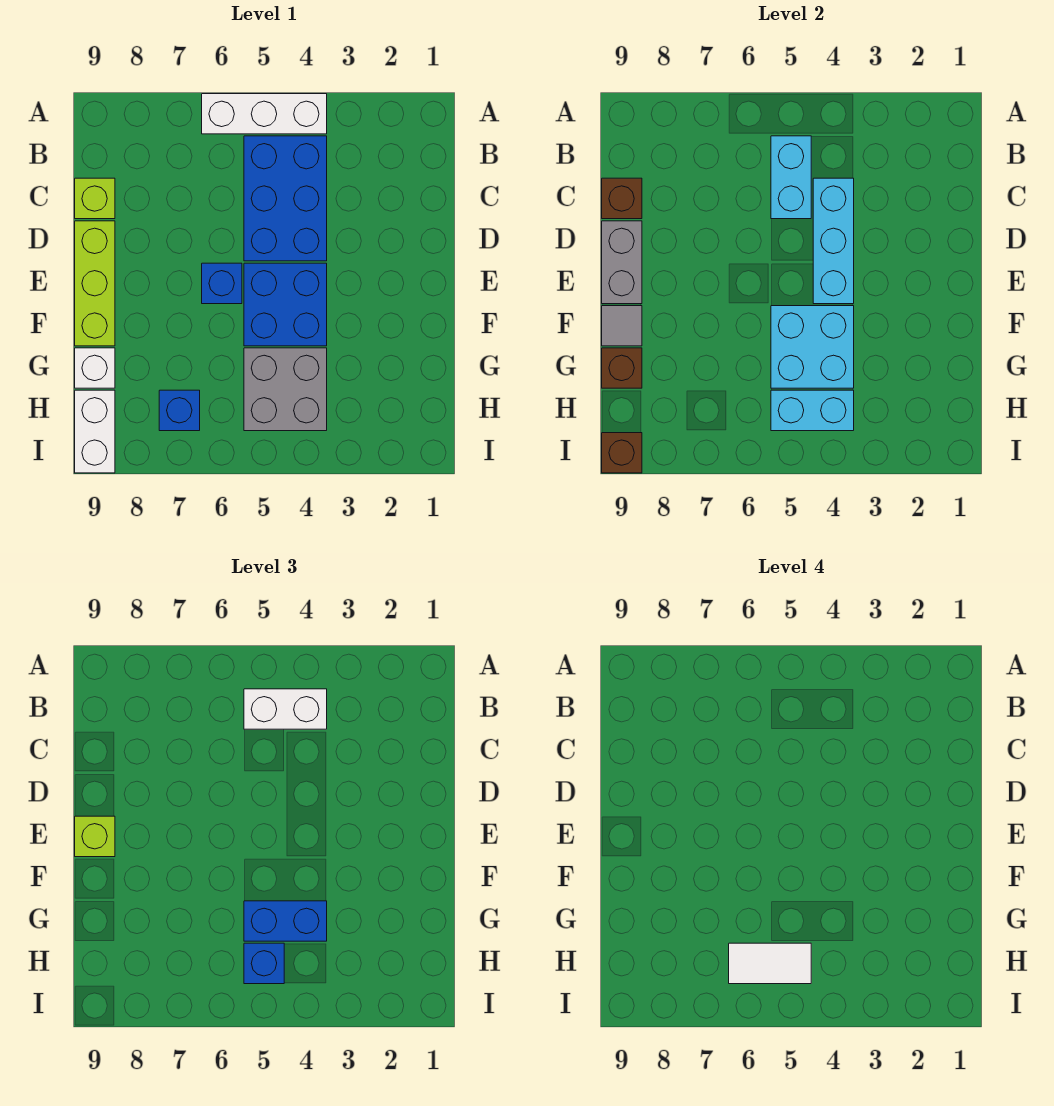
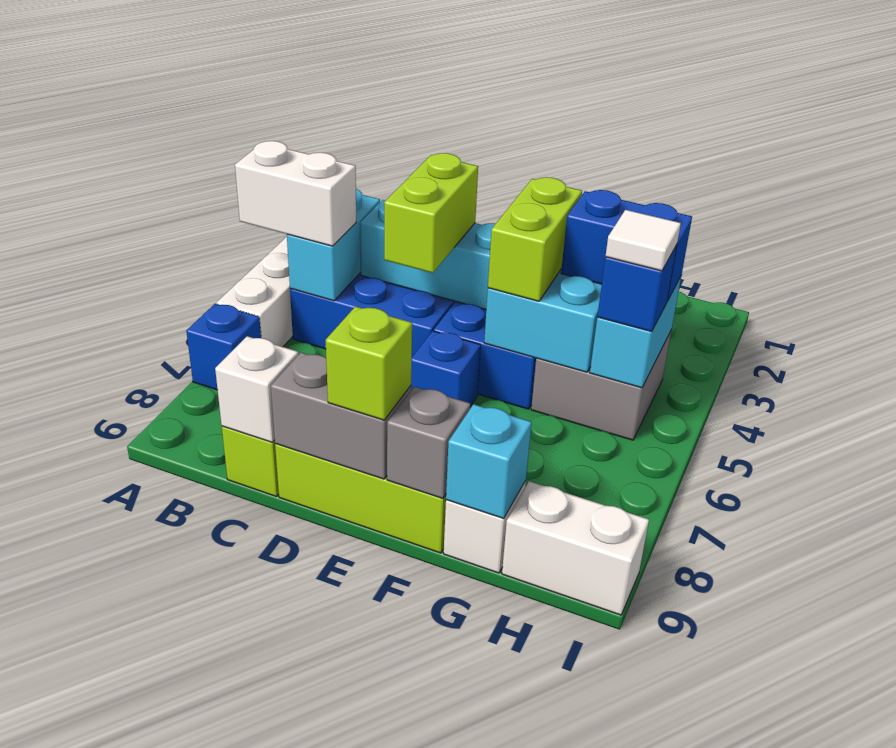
white brick B4:B5 level 3 -> white brick A5:B5 level 3
cyan brick B5:C5 level 2 -> cyan brick B4:B5 level 2
brown brick C9 level 2 -> white brick C9 level 2
none -> lime brick D4:D5 level 3
none -> lime brick F4:F5 level 3
grey tile F9 level 2 -> grey brick F9 level 2
blue brick G4:G5 level 3 -> blue brick G4:H4 level 3
brown brick G9 level 2 -> cyan brick G9 level 2
white tile H5:H6 level 4 -> white tile H5 level 4
blue brick H7 level 1 -> blue brick A7 level 1
brown brick I9 level 2 -> none

